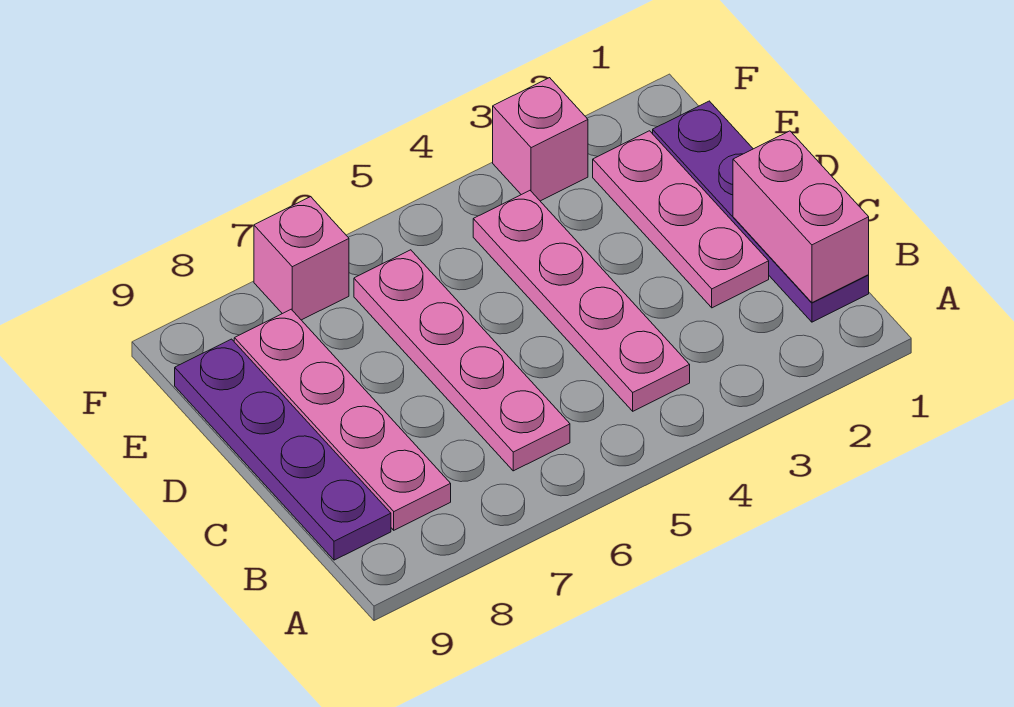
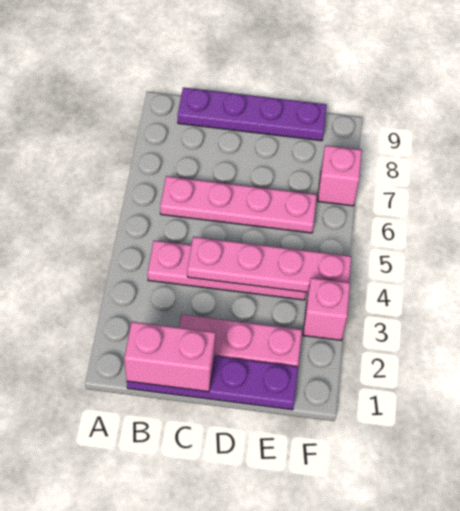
pink plate B8:E8 level 1 -> pink plate C4:F4 level 2

